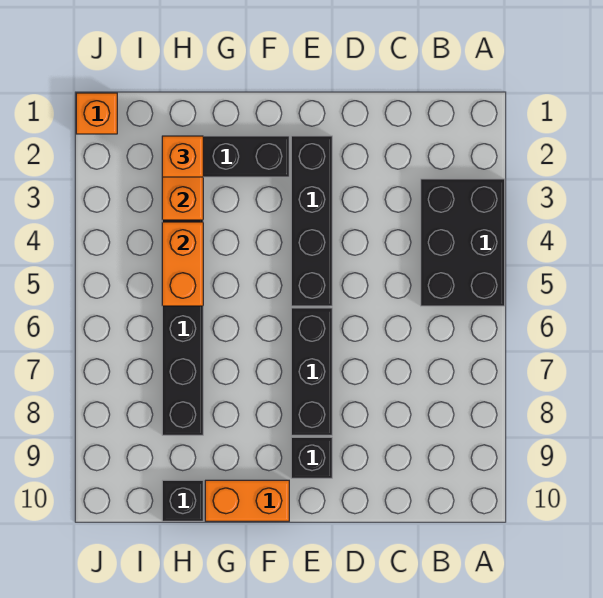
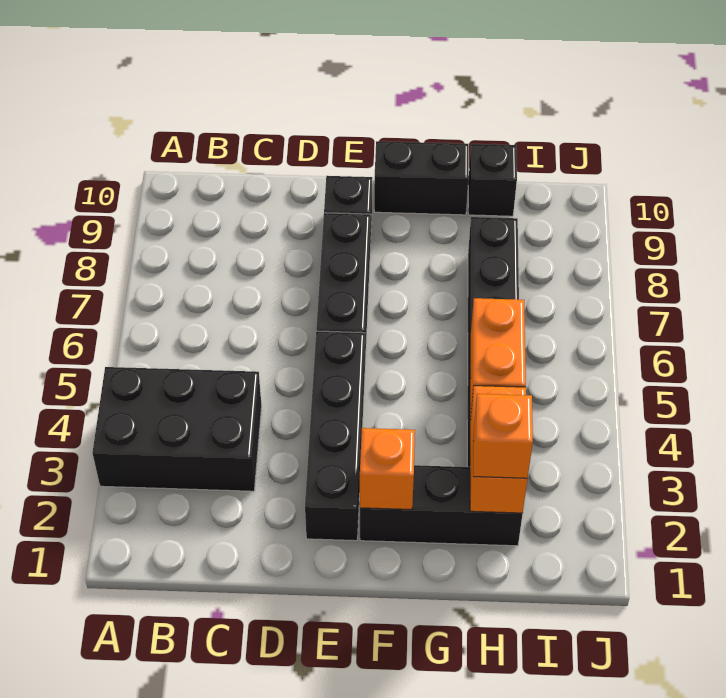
black brick A3:B5 level 1 -> black brick A3:C4 level 1
orange brick F10:G10 level 1 -> black brick F10:G10 level 1
orange brick J1 level 1 -> orange brick F2 level 2

